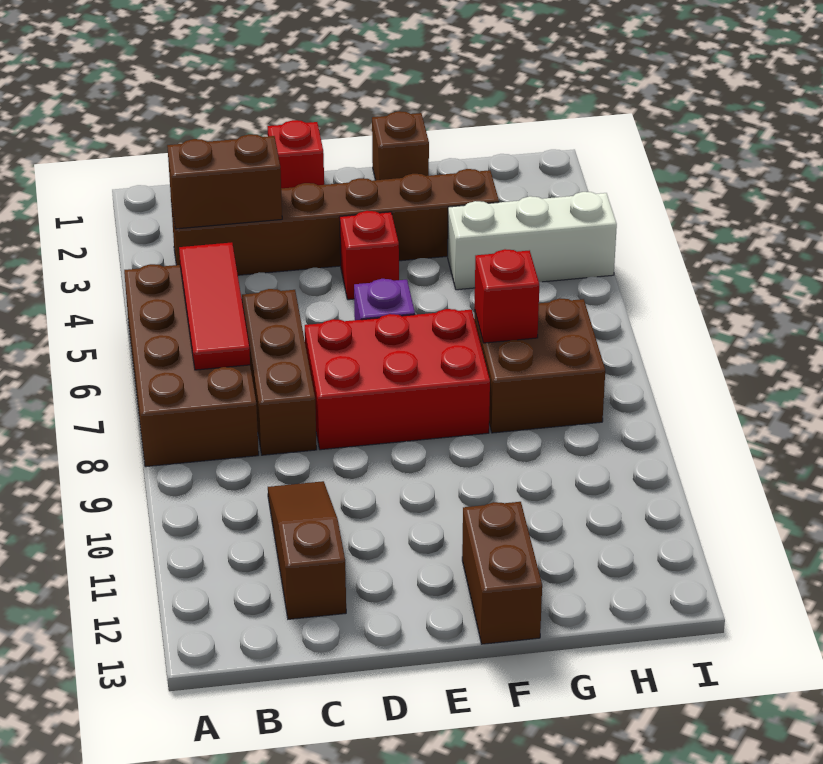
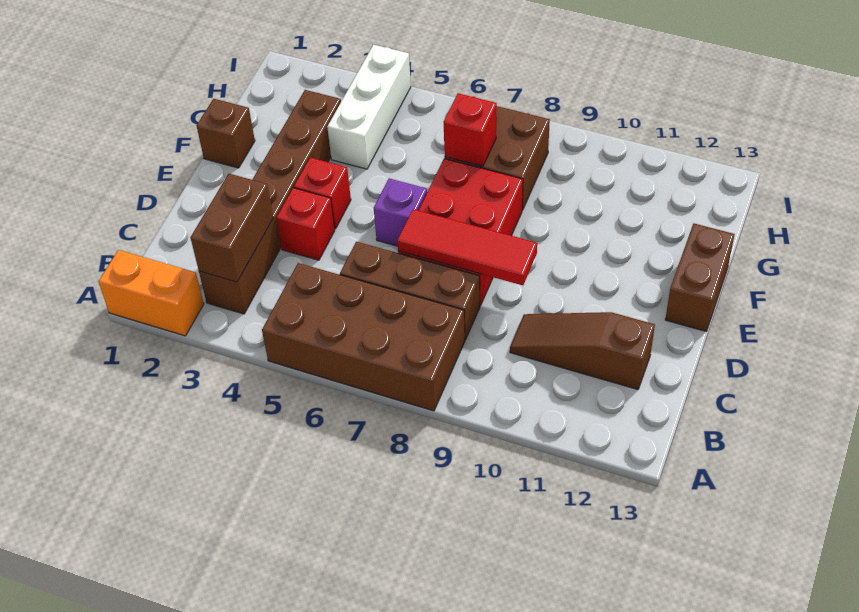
none -> orange brick A1:A2 level 1
red tile B5:B7 level 2 -> red tile D7:D9 level 2
red brick D1 level 1 -> red brick D4 level 1
brown brick F12:F13 level 1 -> brown brick E13:F13 level 1

